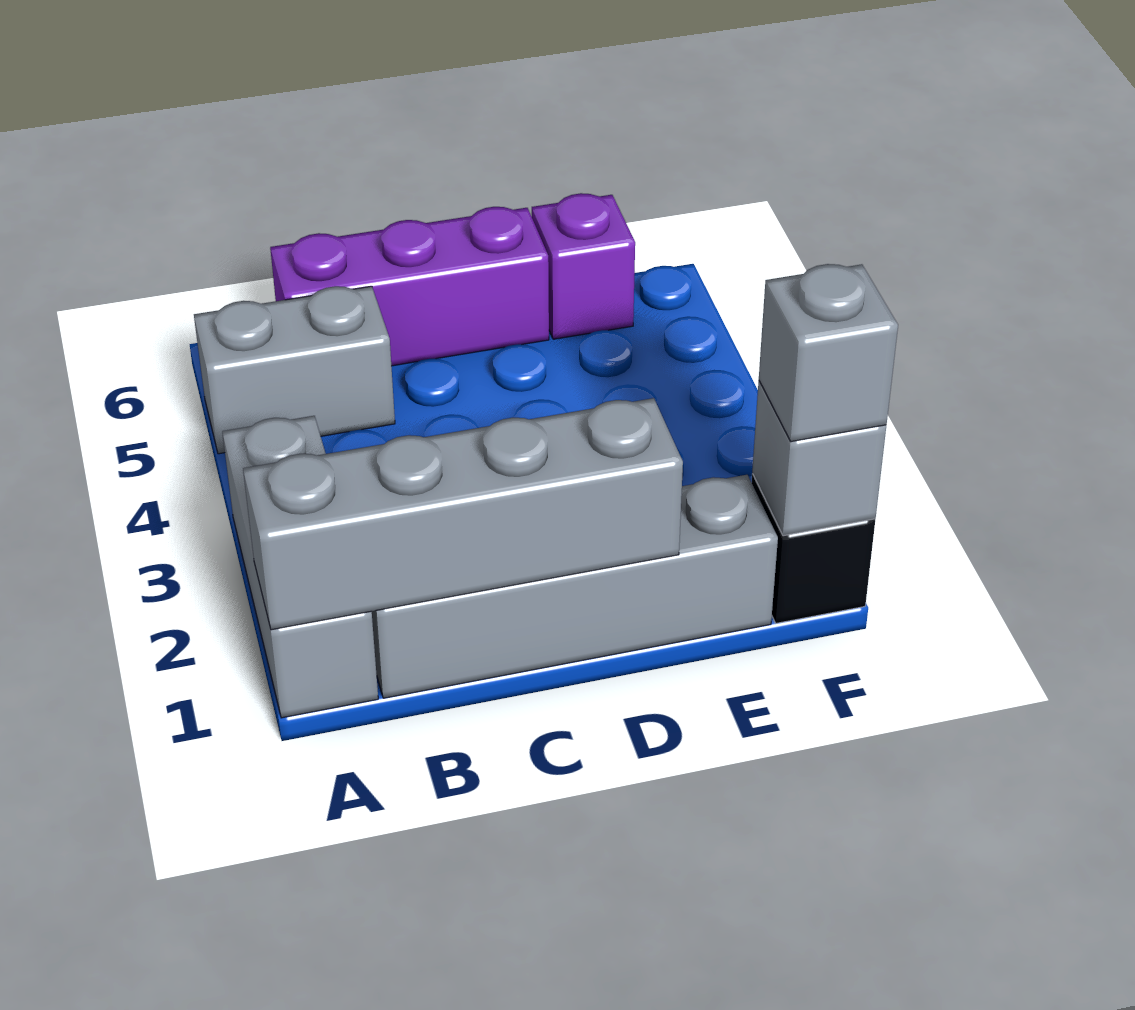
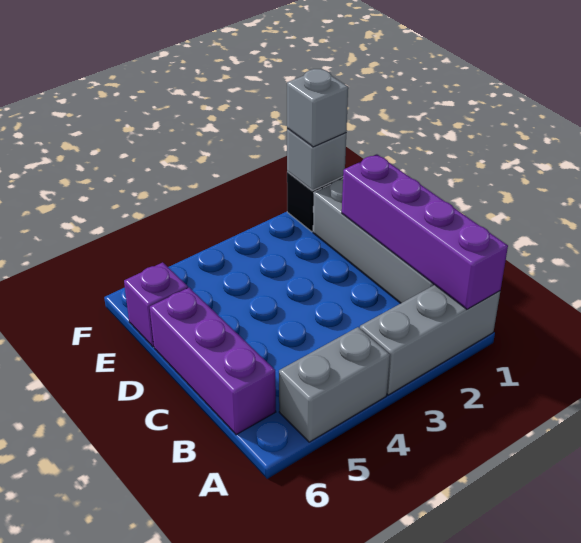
grey brick A1:D1 level 2 -> purple brick A1:D1 level 2
grey brick A5:B5 level 1 -> grey brick A4:A5 level 1

